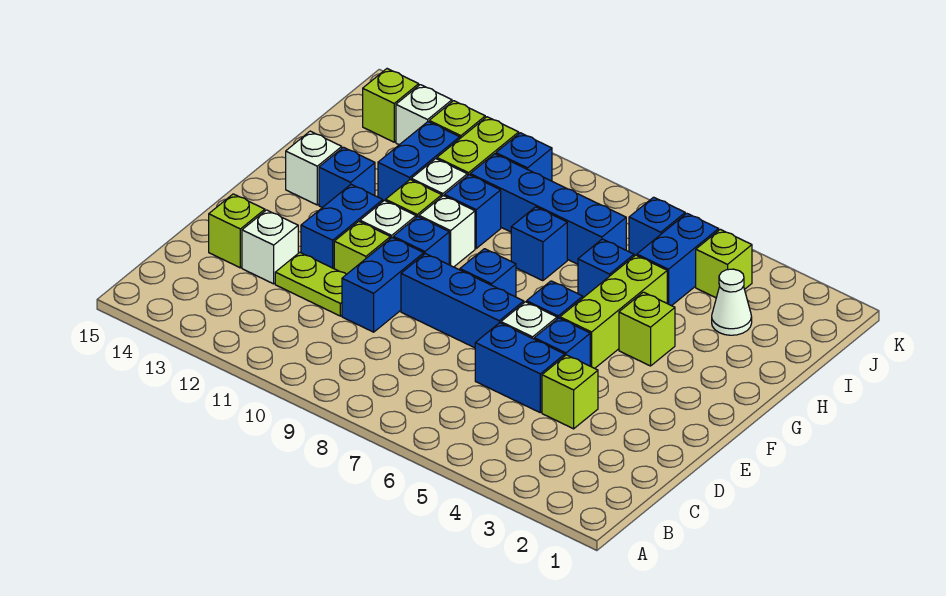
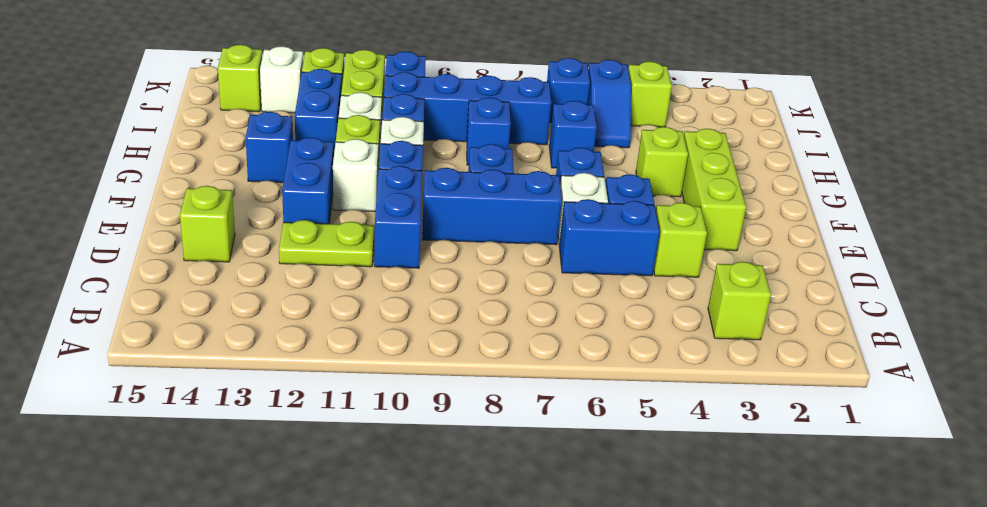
white brick D13 level 1 -> none
lime brick E11 level 1 -> lime brick B3 level 1
lime brick F5:H5 level 1 -> lime brick E3:G3 level 1
white brick G14 level 1 -> none
white cone I3 level 1 -> none
blue brick I5:J5 level 1 -> blue slope I5:J5 level 1 top J

